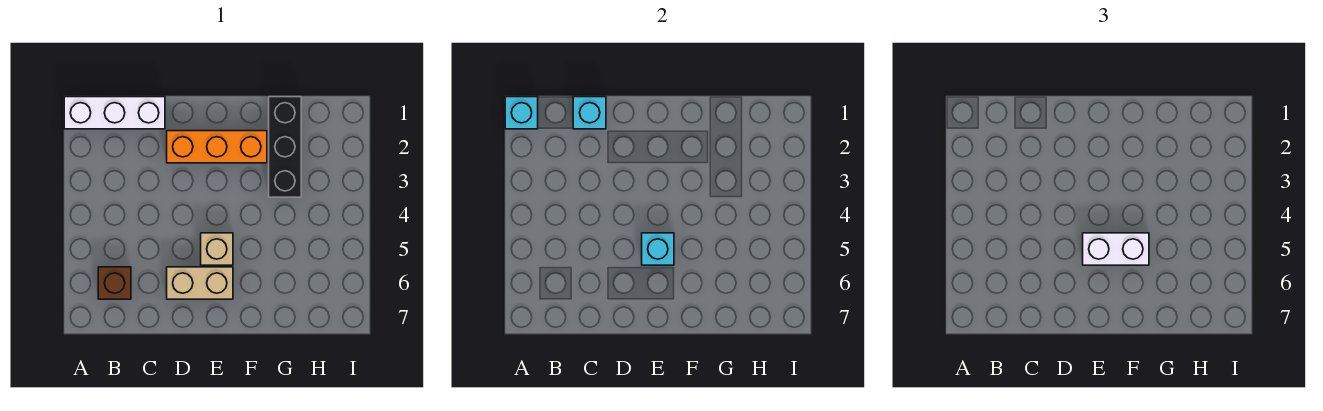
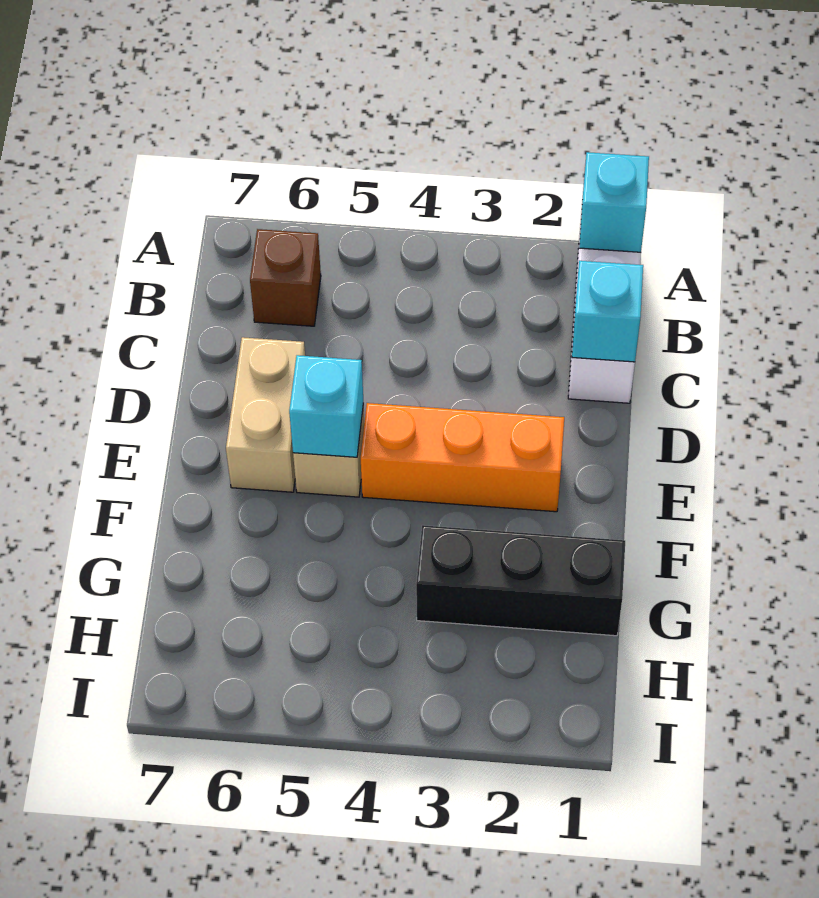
orange brick D2:F2 level 1 -> orange brick E2:E4 level 1
white brick E5:F5 level 3 -> none

